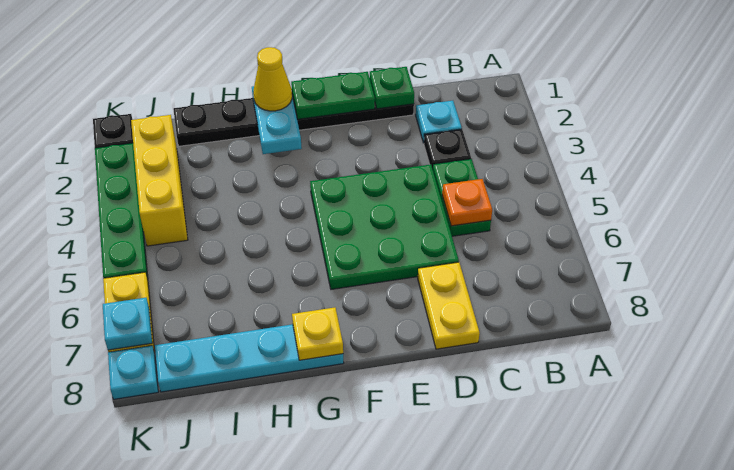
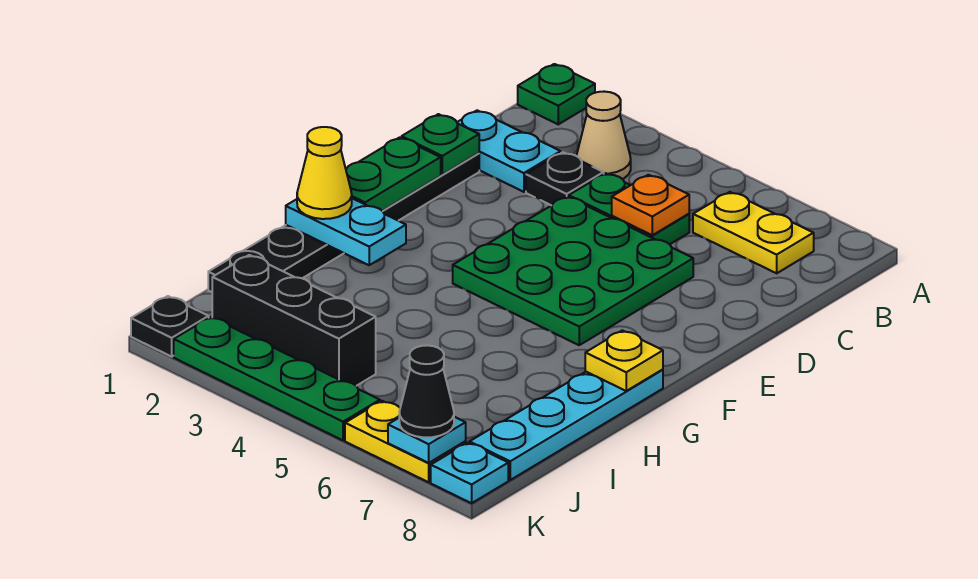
none -> green plate A1 level 1
none -> tan cone B3 level 1
cyan plate C2 level 1 -> cyan plate C1:C2 level 1
yellow plate D7:D8 level 1 -> yellow plate B6:B7 level 1
yellow brick J2:J4 level 1 -> black brick J2:J4 level 1
none -> black cone K7 level 3

